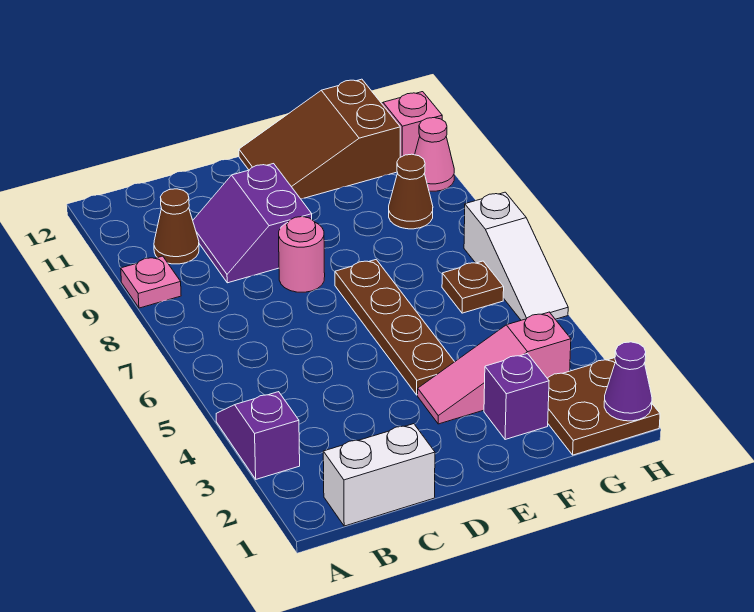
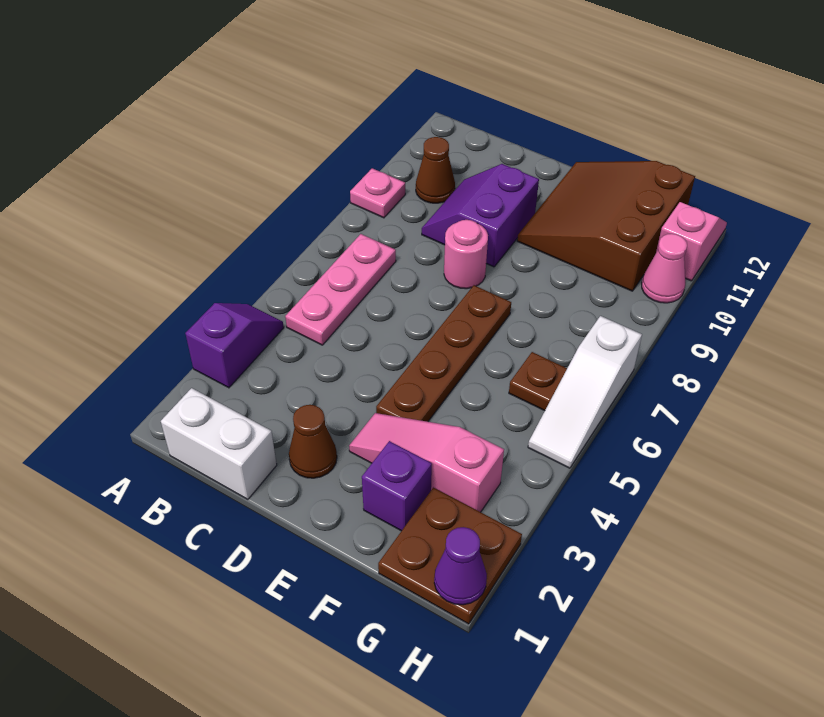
none -> pink plate B5:B7 level 1
brown slope E11:G12 level 1 top G -> brown slope E10:G12 level 1 top G
brown cone G9 level 1 -> brown cone D2 level 1

